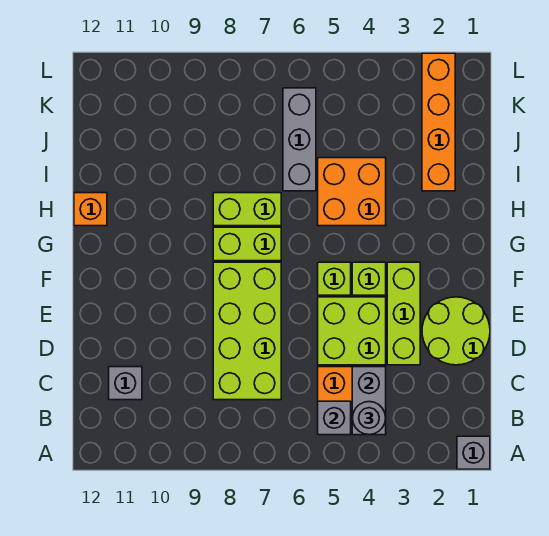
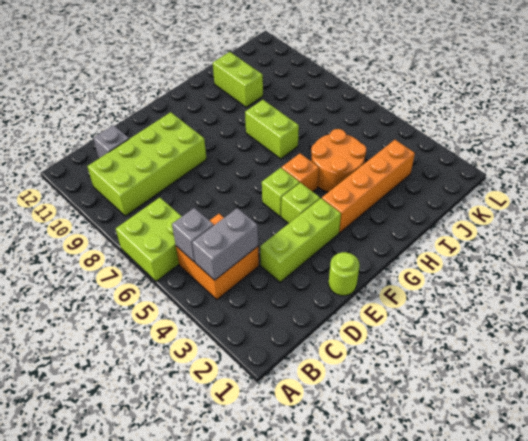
grey brick A1 level 1 -> none
grey round brick B4 level 3 -> none
lime brick C7:F8 level 1 -> lime brick B9:E10 level 1
lime round brick D1:E2 level 1 -> lime round brick E1 level 1
lime brick D4:E5 level 1 -> lime brick A6:B7 level 1
lime brick G7:G8 level 1 -> lime brick I10:I11 level 1
orange brick H4:I5 level 1 -> orange round brick H4:I5 level 1
orange brick H12 level 1 -> orange brick G5 level 1
orange brick I2:L2 level 1 -> orange brick G3:J3 level 1
grey brick I6:K6 level 1 -> none

